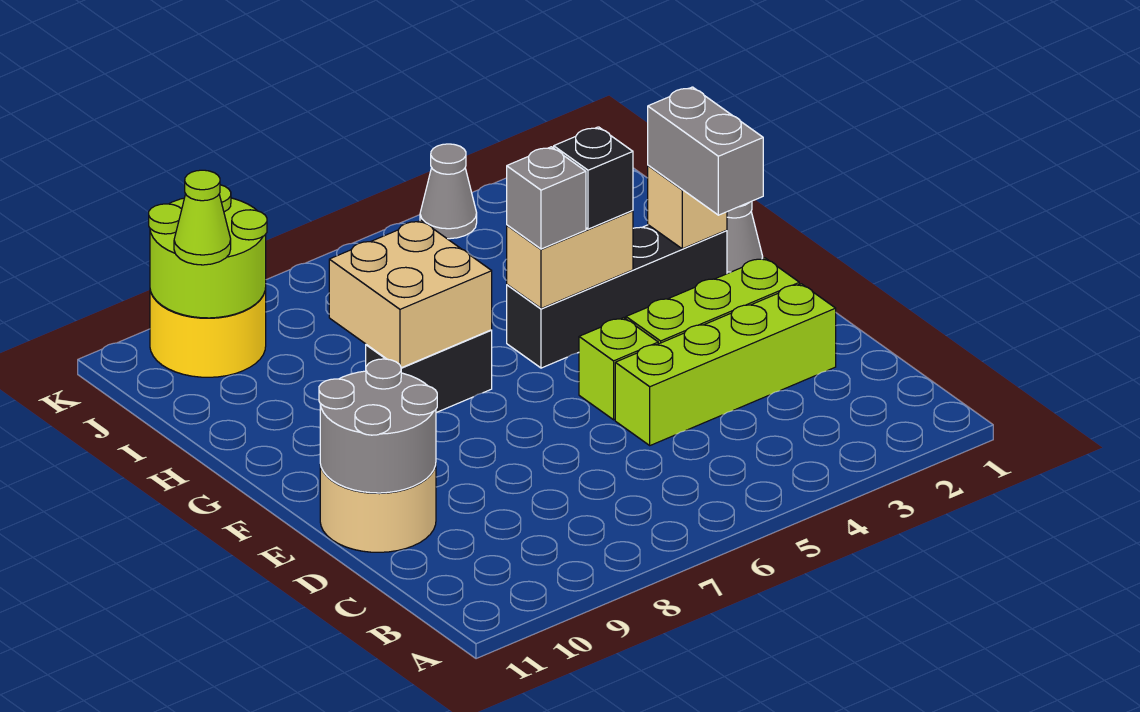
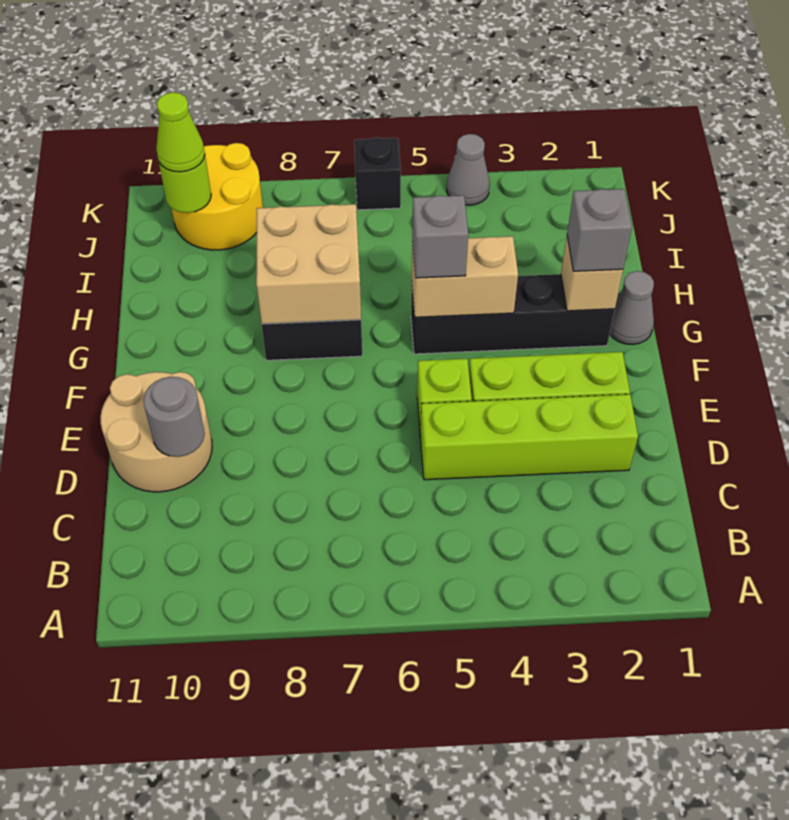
grey round brick D10:E11 level 2 -> grey round brick D10 level 2
grey brick F2:G2 level 3 -> grey brick G2 level 3
black brick G4 level 3 -> black brick K6 level 1
lime round brick J9:K10 level 2 -> lime round brick J10 level 2

